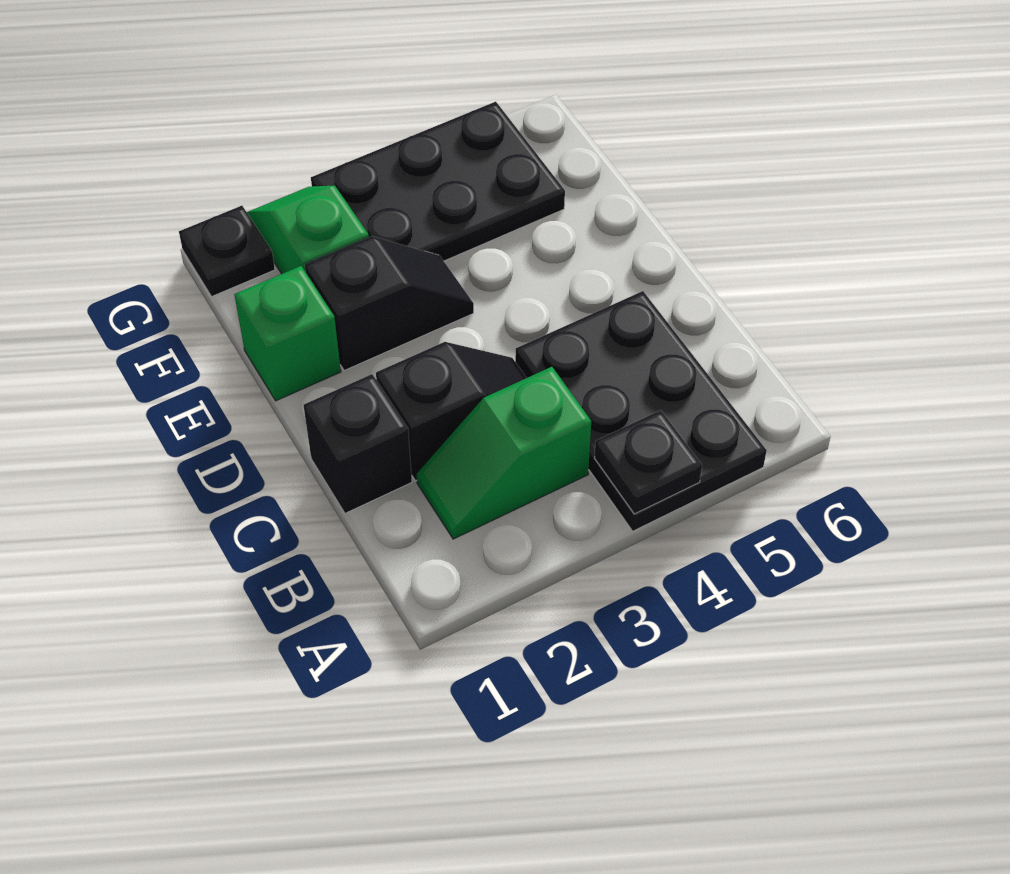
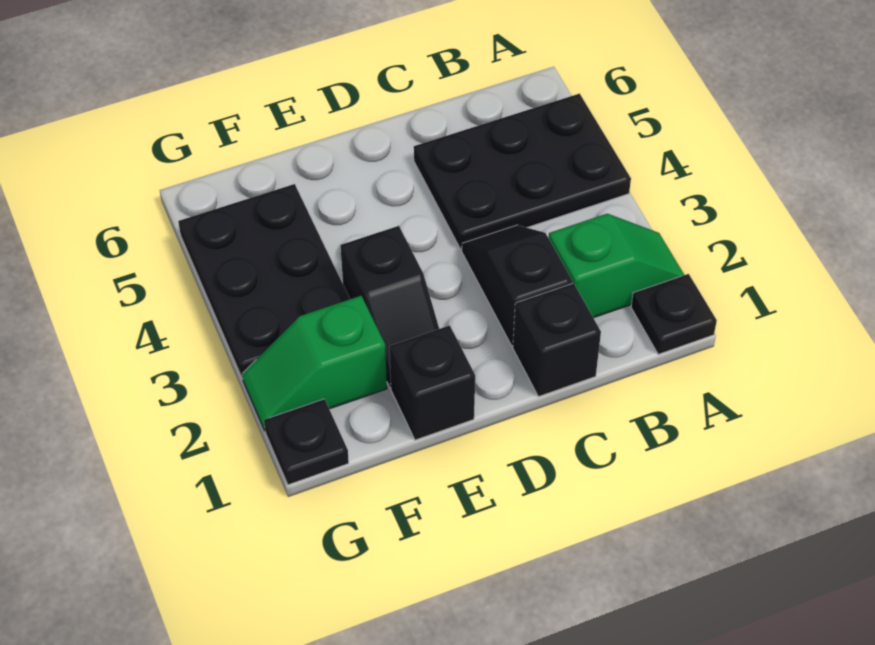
black plate A4 level 2 -> black plate A1 level 1
green slope B2:B3 level 1 top 3 -> green slope A2:B2 level 1 top B
green brick E1 level 1 -> black brick E1 level 1
black slope E2:E3 level 1 top 2 -> black slope E2:E3 level 1 top 3

